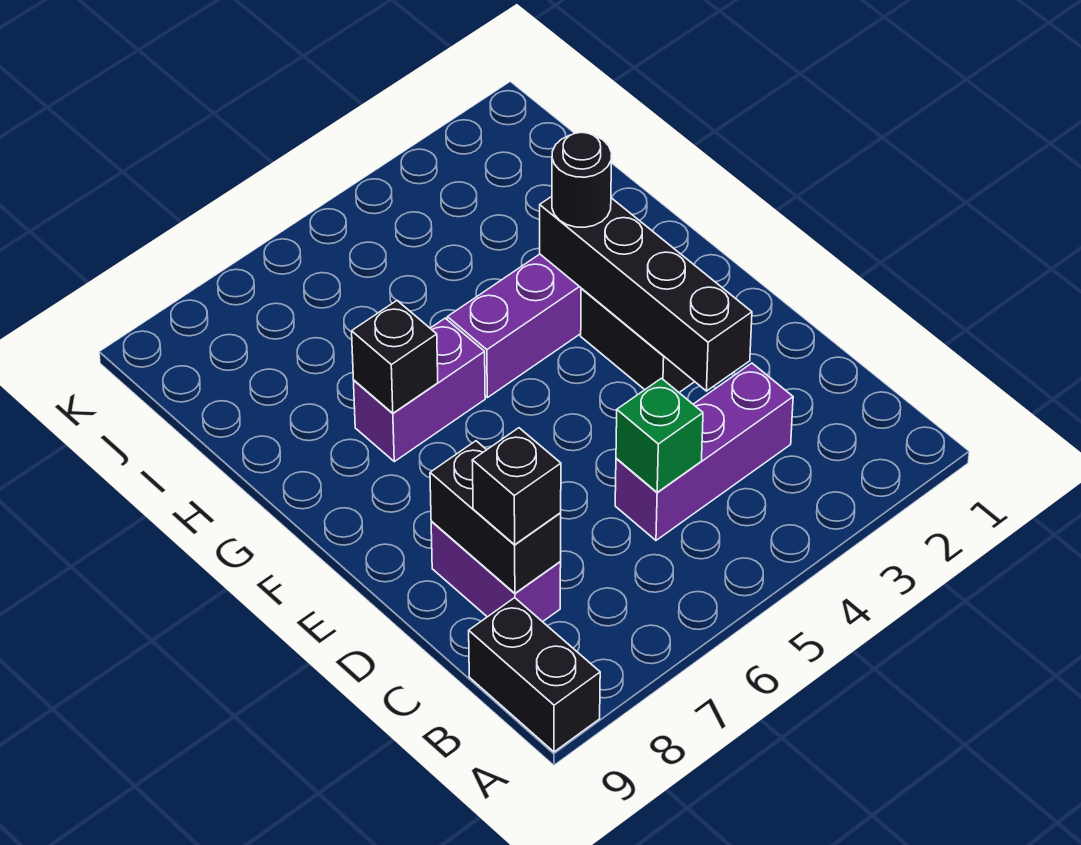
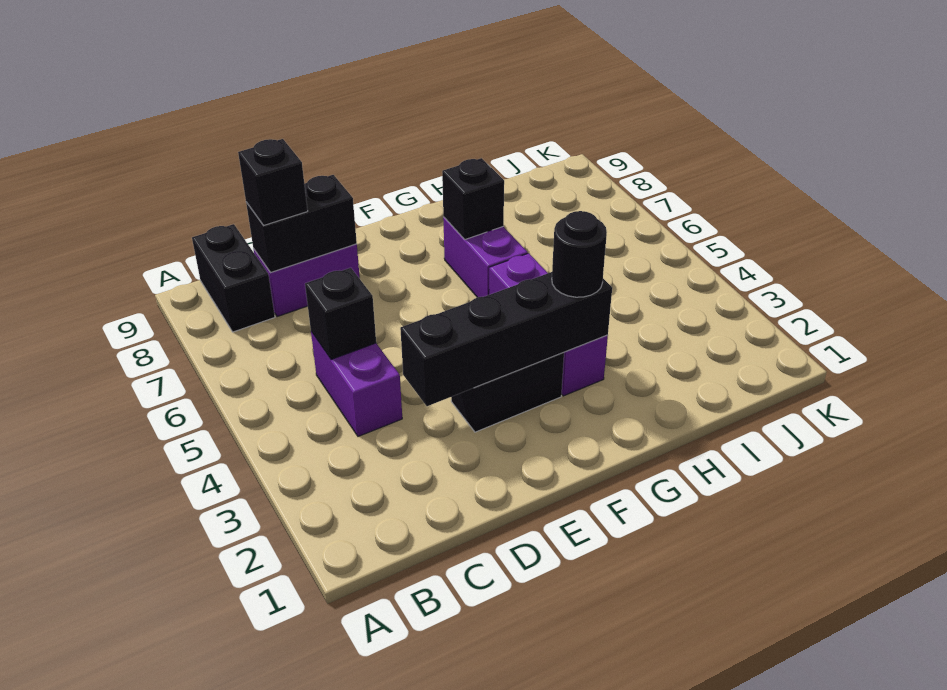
black brick A9:B9 level 1 -> black brick B8:B9 level 1
purple brick C3:C5 level 1 -> purple brick C4:C5 level 1
green brick C5 level 2 -> black brick C5 level 2

